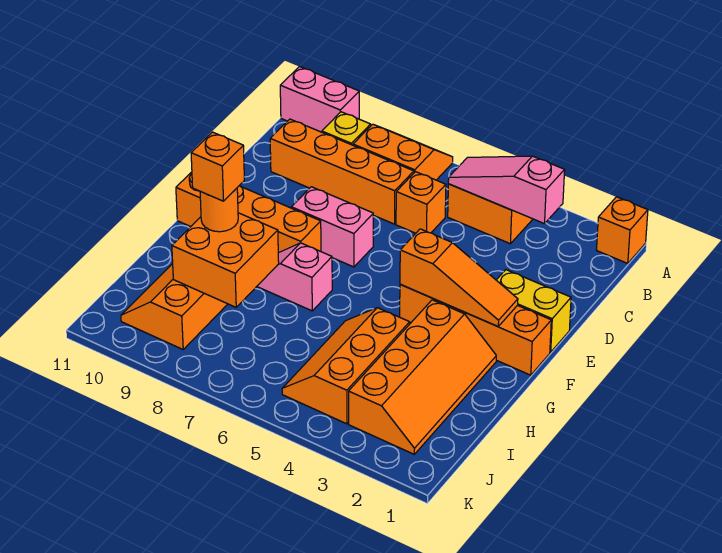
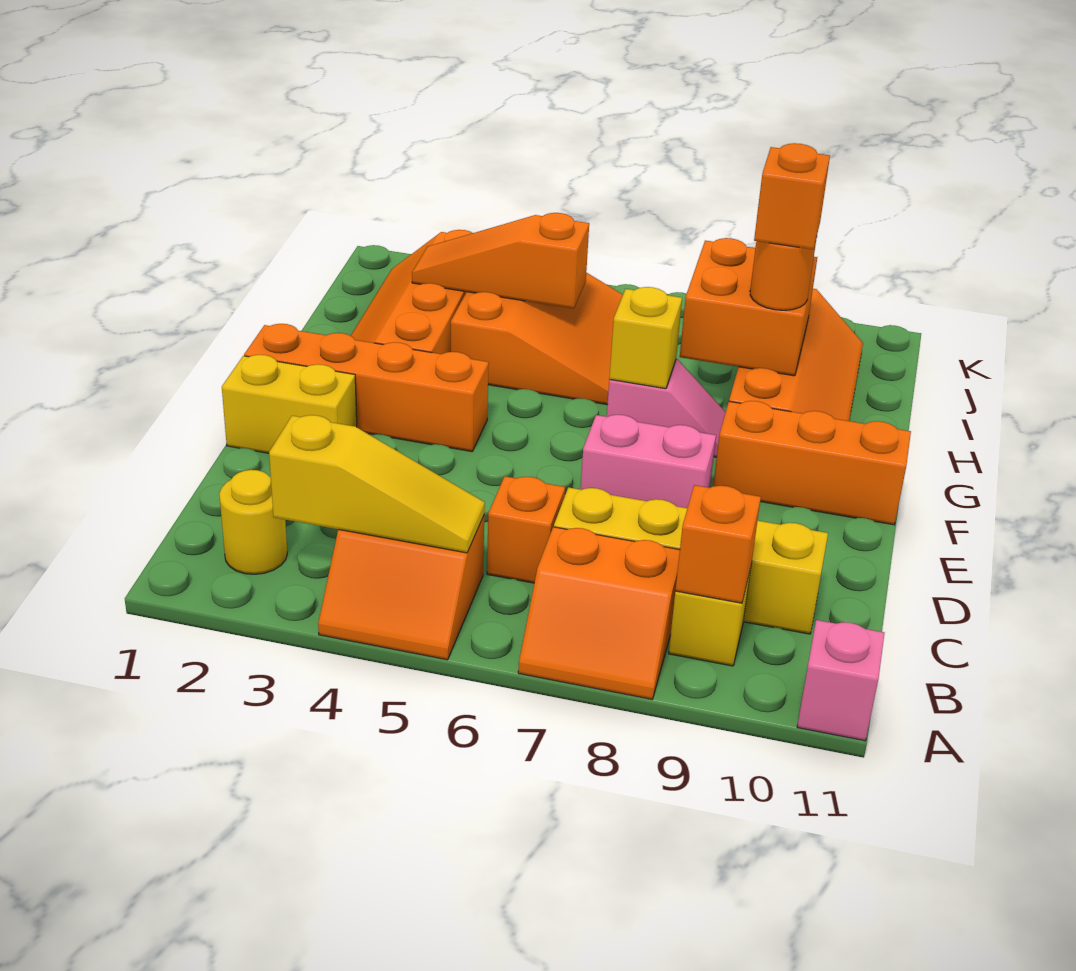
orange brick A1 level 1 -> orange brick B9 level 2
pink brick A10:A11 level 1 -> pink brick A11 level 1
none -> yellow round brick B2 level 1
pink slope B3:B5 level 2 top 3 -> yellow slope B3:B5 level 2 top 3
orange brick C7:C10 level 1 -> yellow brick C7:C10 level 1
orange slope F2:F4 level 2 top 4 -> orange slope I3:I5 level 2 top 5
orange brick F8:F11 level 1 -> orange brick F9:F11 level 1
none -> yellow brick G7 level 2
orange slope H4:J5 level 1 top 4 -> orange slope H4:J6 level 1 top 4

